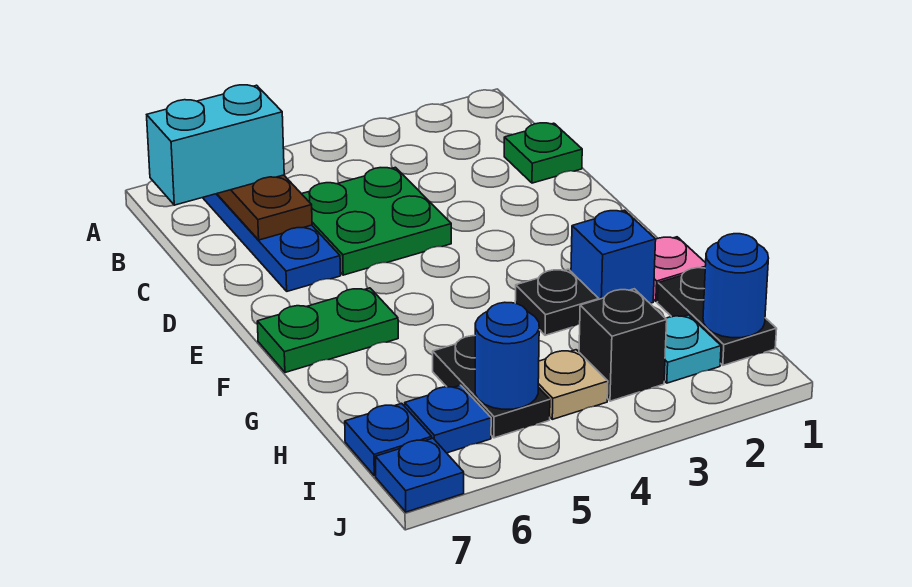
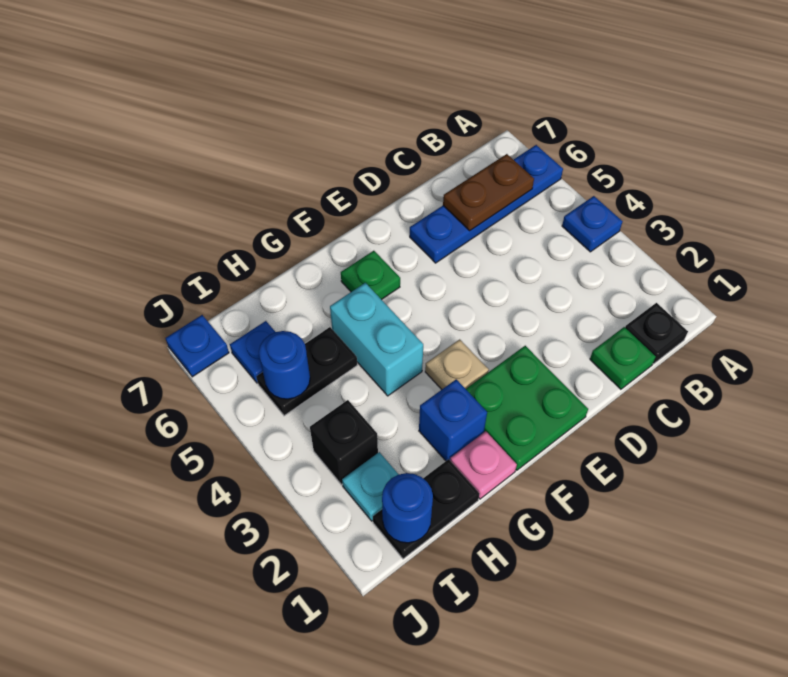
cyan brick B6:B7 level 3 -> cyan brick G4:G5 level 1
green plate C4:D5 level 1 -> green plate E1:F2 level 1
green plate F6:F7 level 1 -> green plate F6 level 1
black plate G3 level 1 -> black plate B1 level 1
tan plate I4 level 1 -> tan plate F3 level 1
blue plate I7 level 1 -> blue plate A4 level 1

